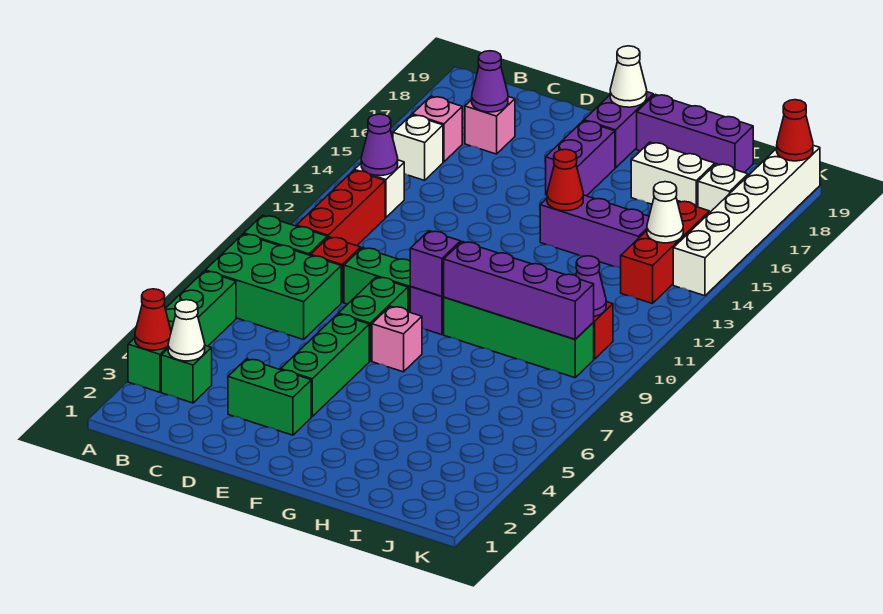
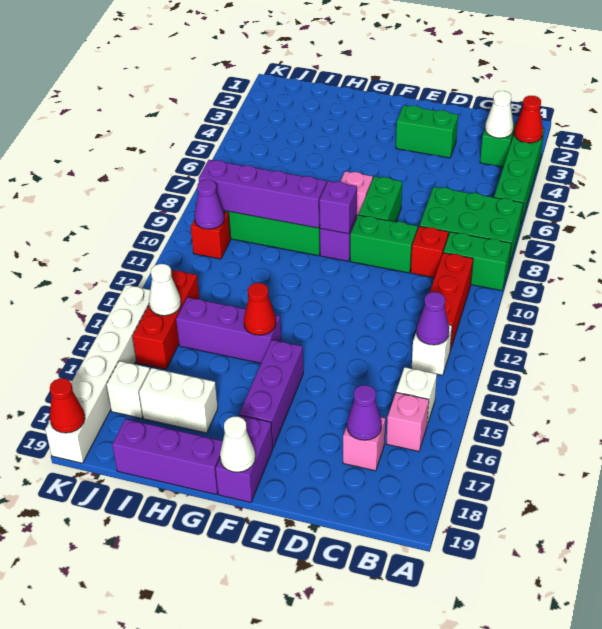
green brick E4:E6 level 1 -> none
purple brick F16:F17 level 1 -> purple brick F15:F17 level 1

